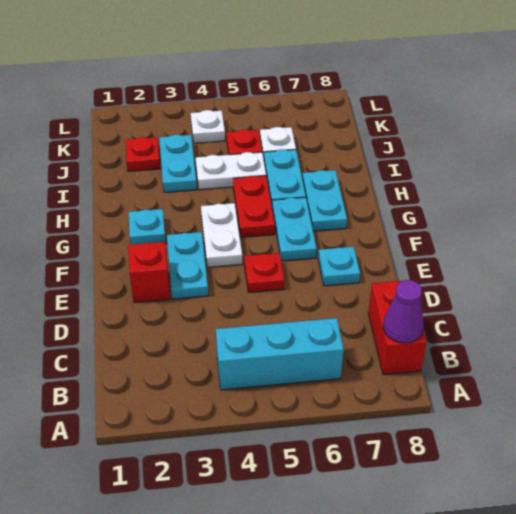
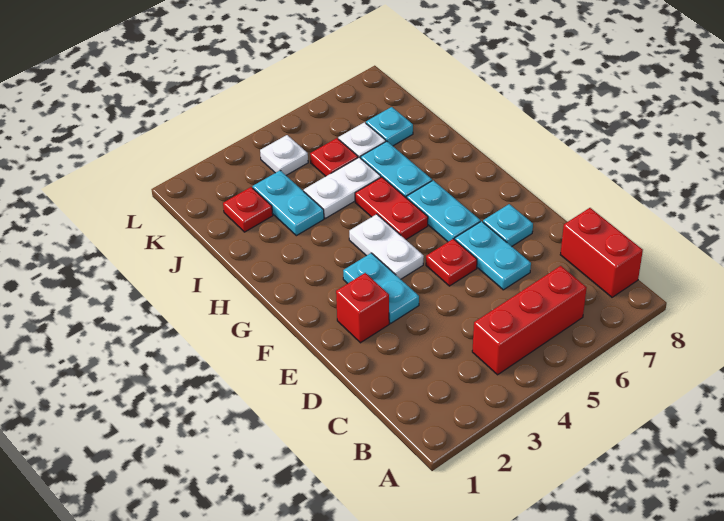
cyan brick B4:B6 level 1 -> red brick B4:B6 level 1
purple cone B8 level 2 -> none
cyan plate G2 level 1 -> cyan plate J7 level 1
cyan plate G7:H7 level 1 -> cyan plate D6:E6 level 1

